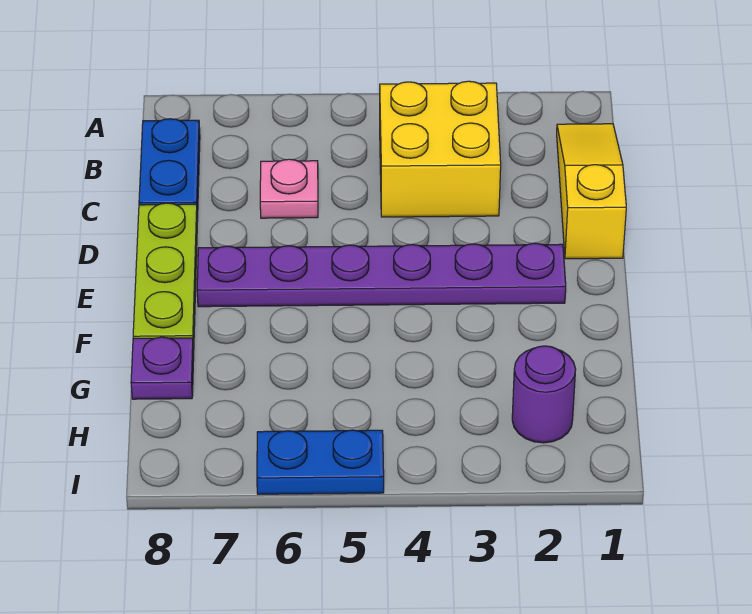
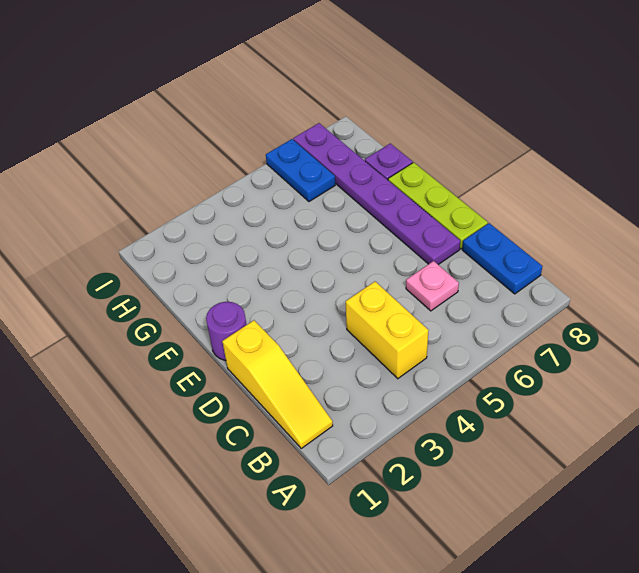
yellow brick B3:C4 level 1 -> yellow brick B4:C4 level 1
purple plate E2:E7 level 1 -> purple plate D7:I7 level 1
purple round brick H2 level 1 -> purple round brick E1 level 1
blue plate I5:I6 level 1 -> blue plate H6:I6 level 1

